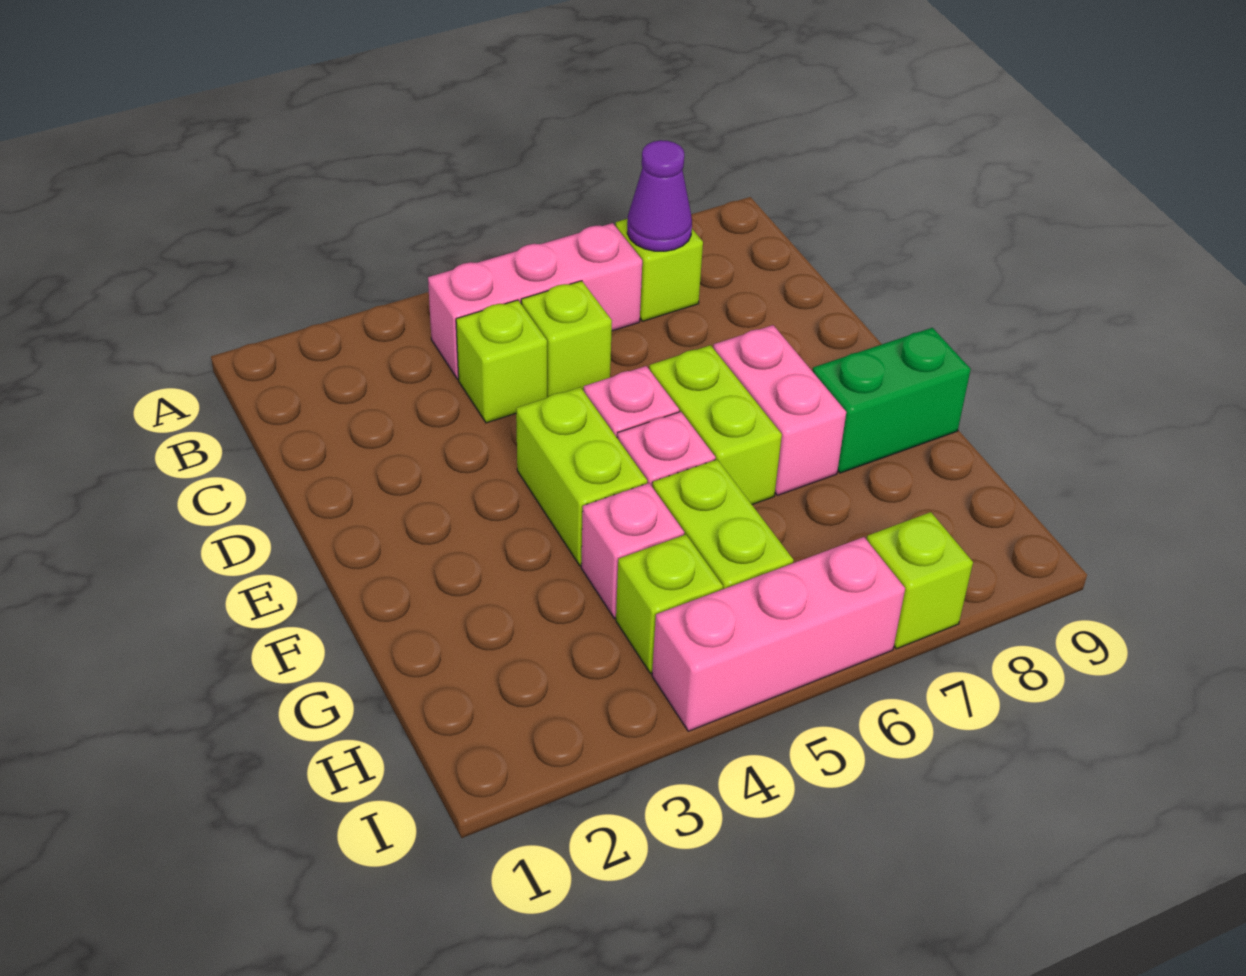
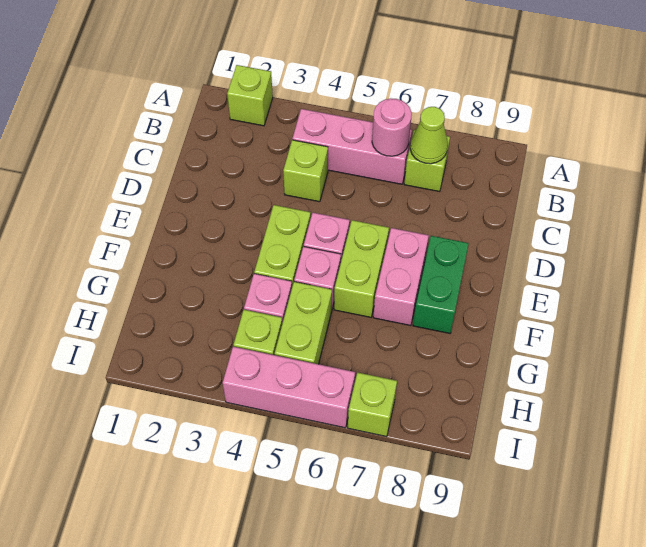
none -> pink round brick B6 level 2
purple cone B7 level 2 -> lime cone B7 level 2
lime brick C5 level 1 -> lime brick A2 level 1
green brick F8:F9 level 1 -> green brick E8:F8 level 1

